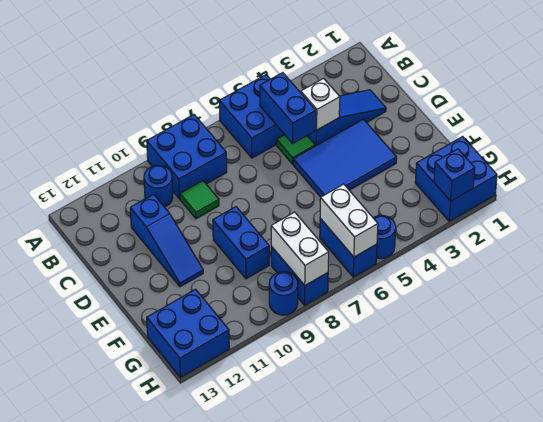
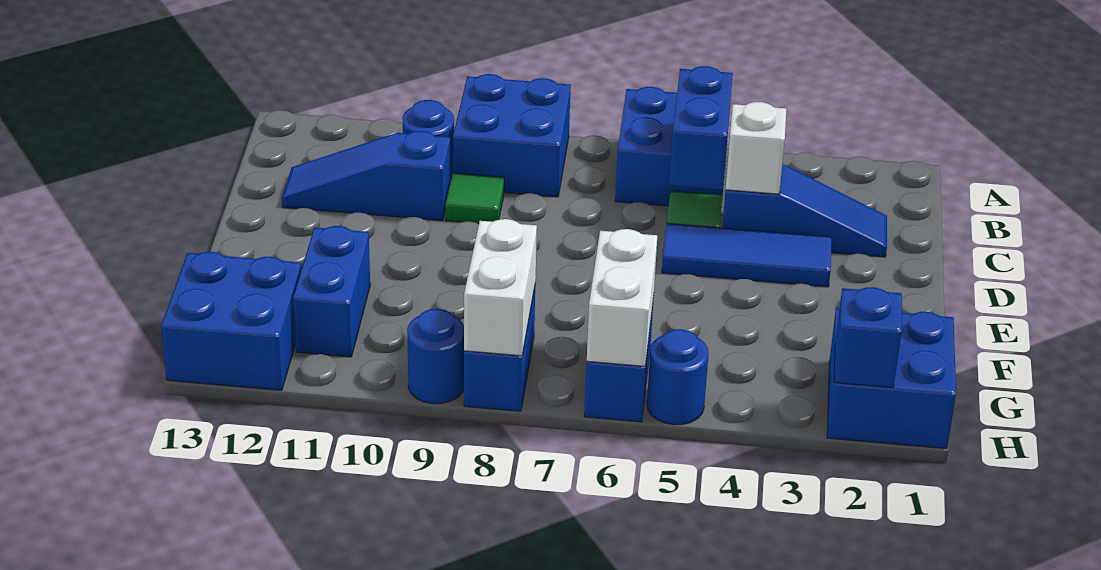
blue slope C11:E11 level 1 top C -> blue slope C10:C12 level 1 top 10
blue tile D3:E5 level 1 -> blue tile D3:D5 level 1
blue brick E9:F9 level 1 -> blue brick F11:G11 level 1

